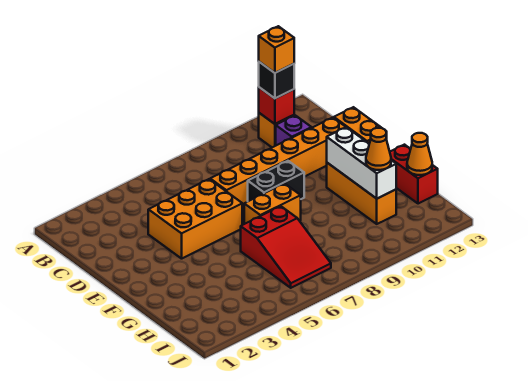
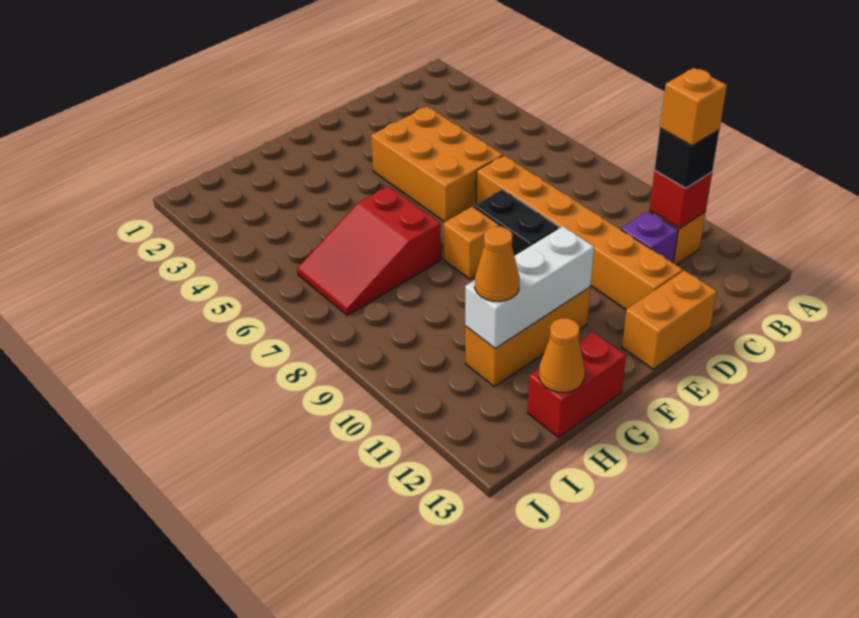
orange brick F7:F8 level 1 -> orange brick F8 level 1

